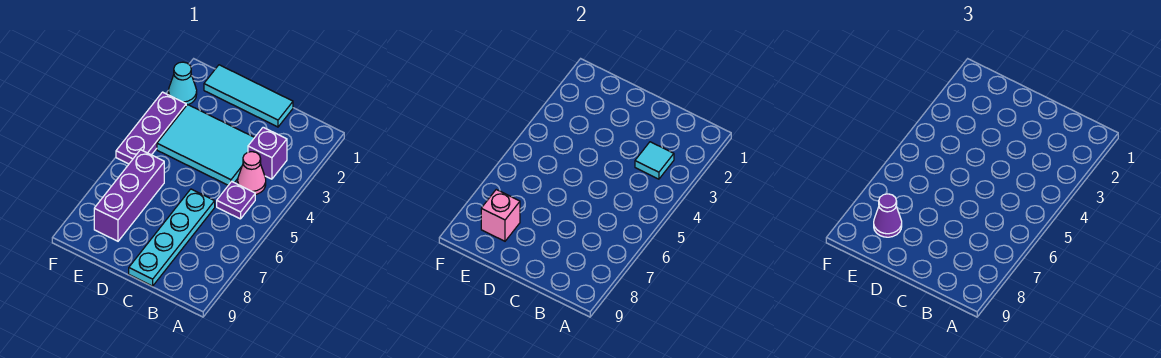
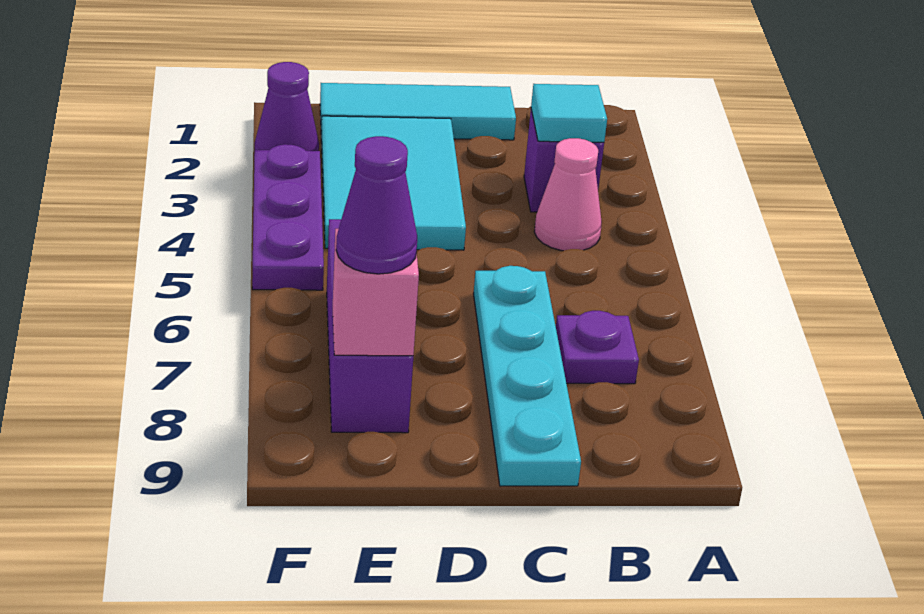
purple plate B5 level 1 -> purple plate B7 level 1
cyan tile C3:E4 level 1 -> cyan tile D2:E4 level 1
cyan cone F2 level 1 -> purple cone F2 level 1

